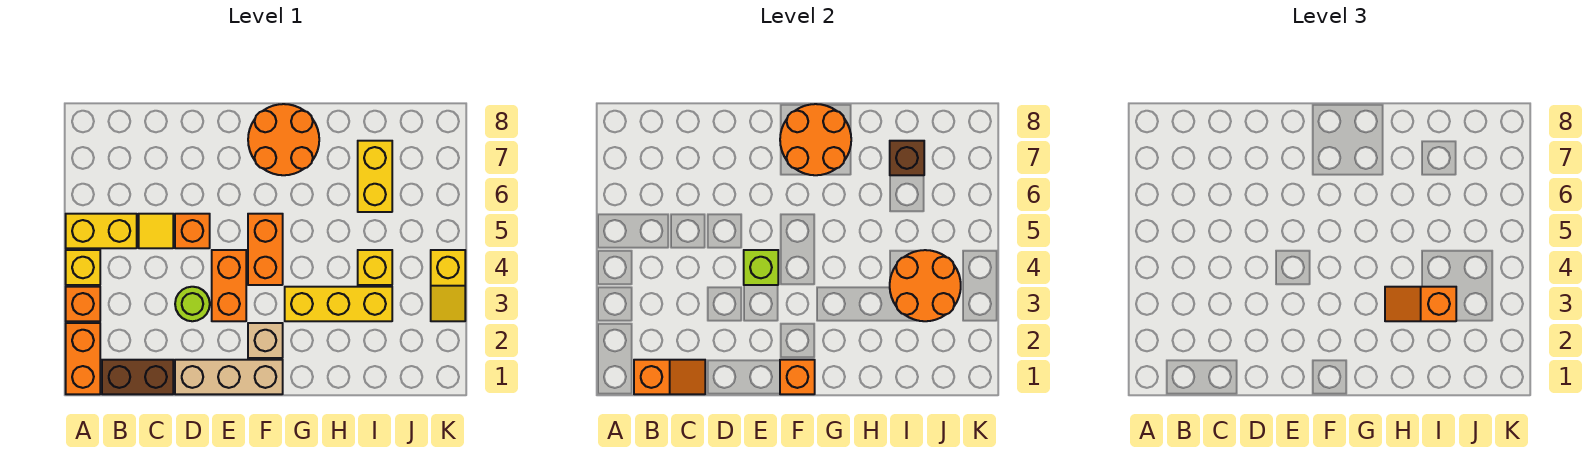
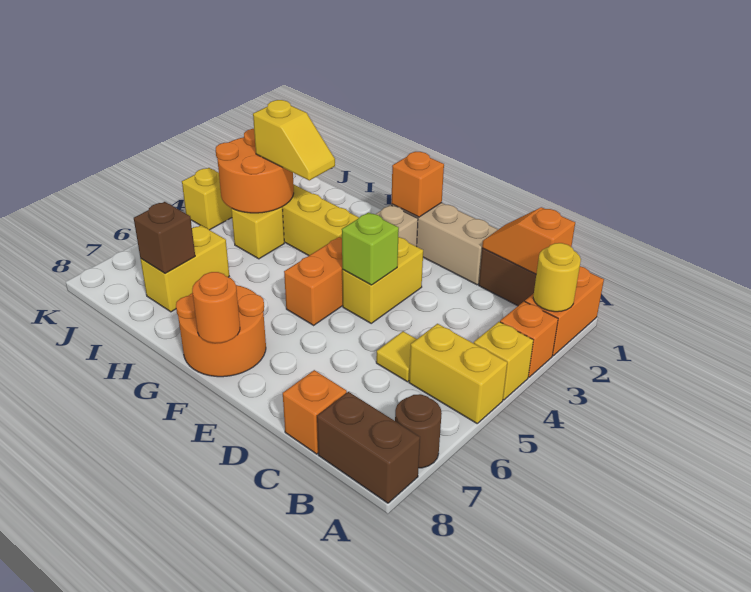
none -> yellow round brick A2 level 2
none -> brown round brick A7 level 1
none -> brown brick A8:B8 level 1
lime round brick D3 level 1 -> none
orange brick D5 level 1 -> orange brick C8 level 1
orange brick E3:E4 level 1 -> yellow brick E3:E4 level 1
orange round brick F7:G8 level 2 -> orange round brick F8 level 2
orange slope H3:I3 level 3 top I -> yellow slope H3:I3 level 3 top I

